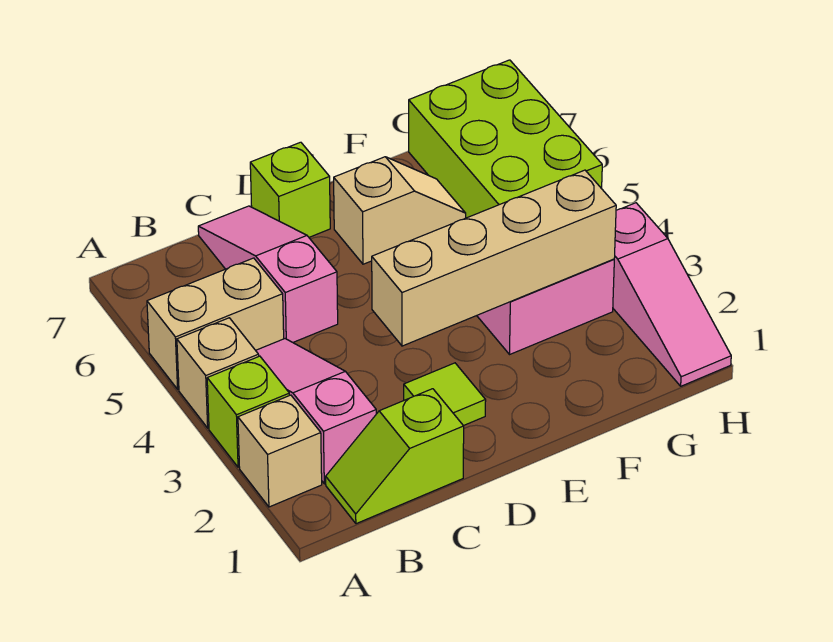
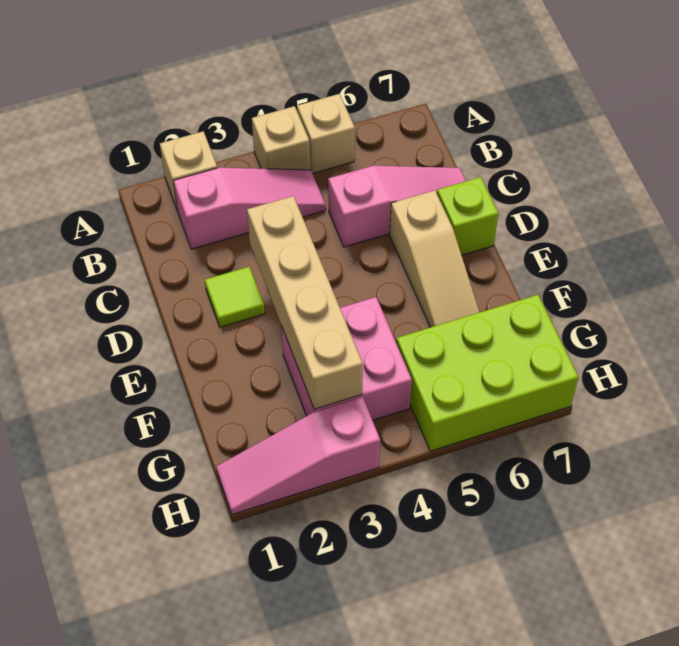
lime brick A3 level 1 -> none
tan brick A5:B5 level 1 -> tan brick A5 level 1
lime slope B1:C1 level 1 top C -> none
tan slope E6:F6 level 1 top E -> tan slope D6:F6 level 1 top D

